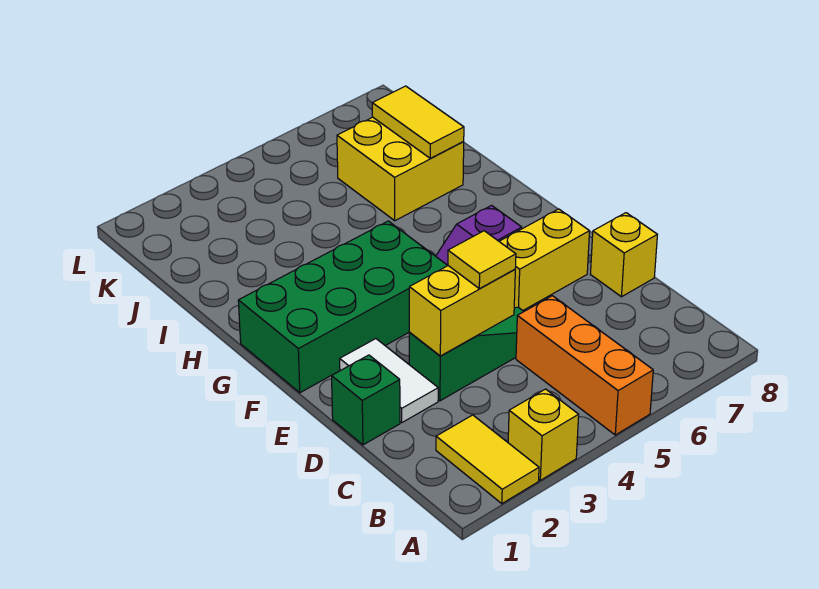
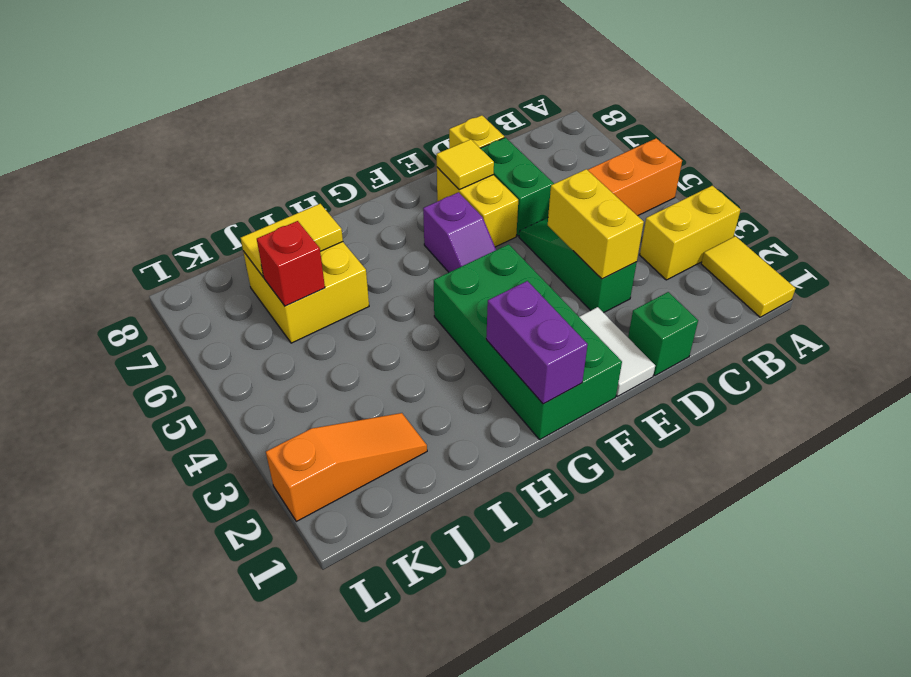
yellow tile A2:B2 level 1 -> yellow tile A1:A2 level 1
yellow brick A3 level 1 -> yellow brick A3:B3 level 1
white tile D2:E2 level 1 -> white tile E1:E2 level 1
yellow tile D4 level 3 -> yellow tile E7 level 2
none -> green brick D6:D7 level 1
none -> purple brick G1:G2 level 2
none -> orange slope J2:L2 level 1 top L
none -> red brick J6 level 2

